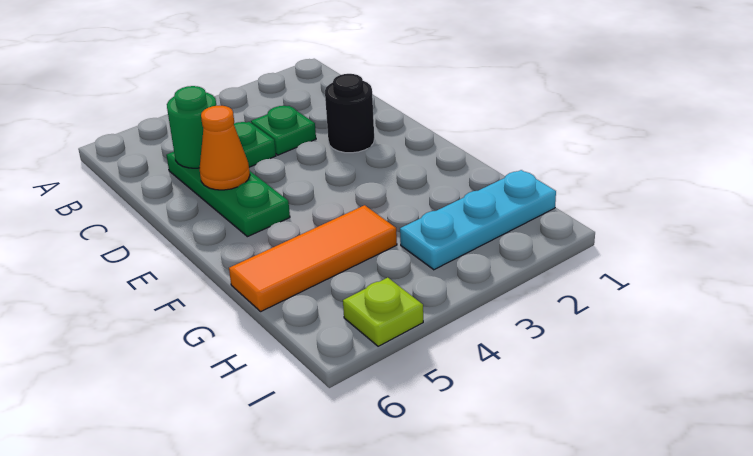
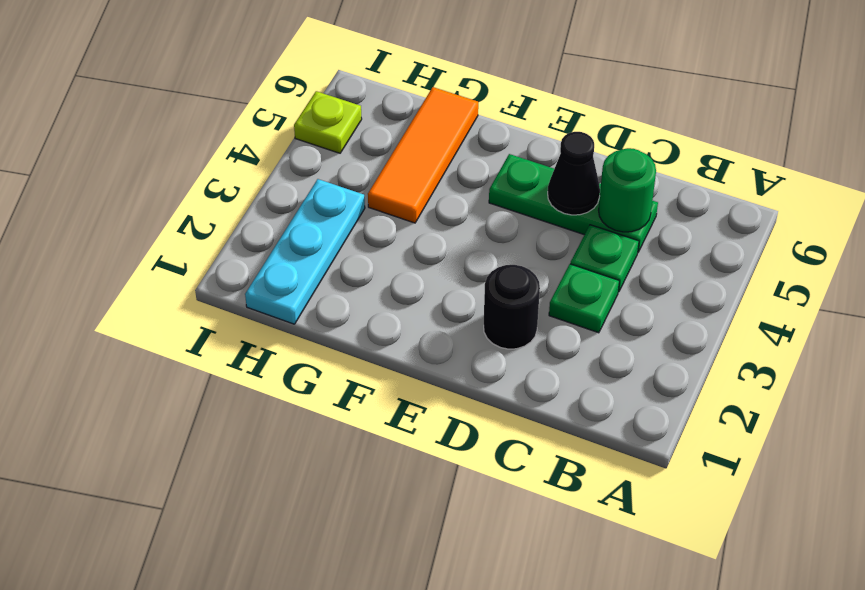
orange cone D5 level 2 -> black cone D5 level 2

